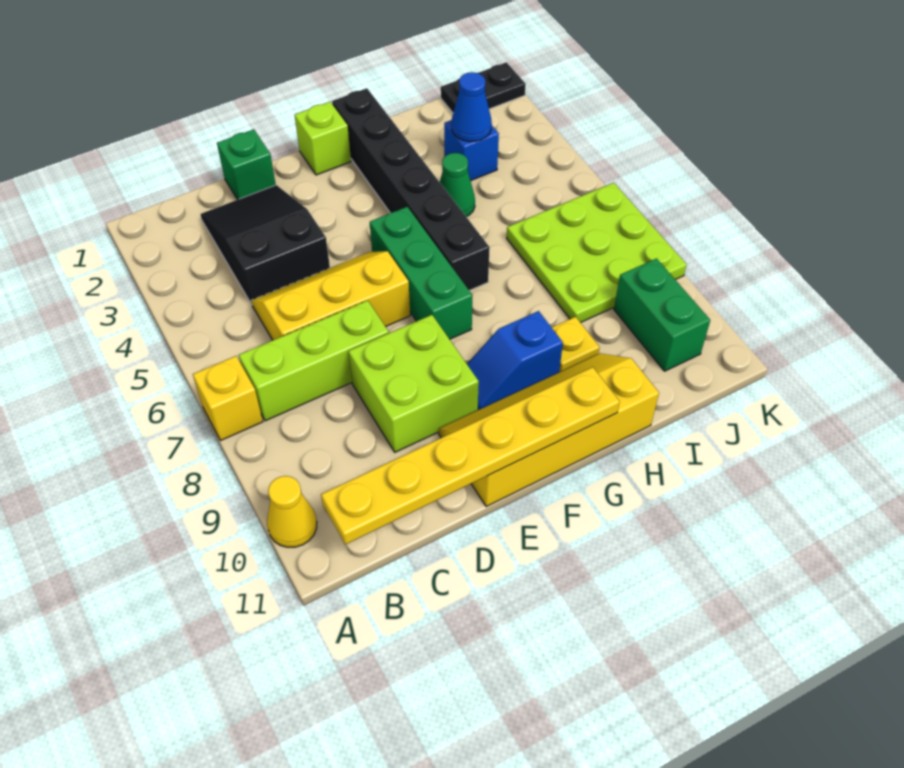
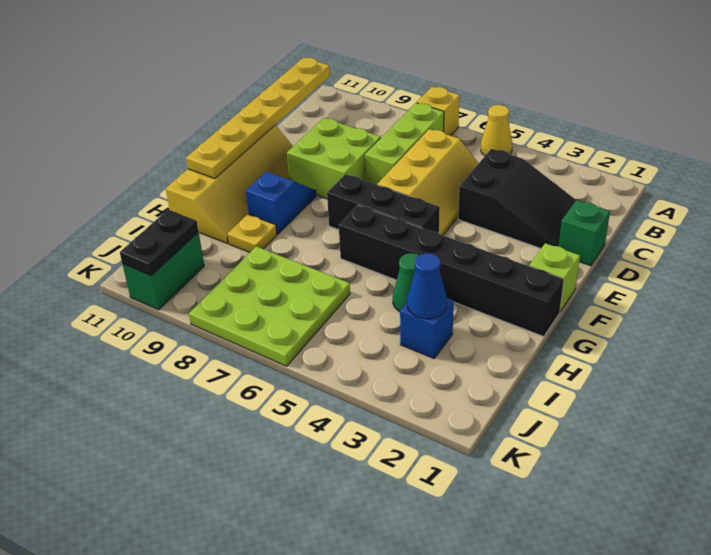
yellow cone A10 level 1 -> yellow cone A5 level 1
green brick F5:F7 level 1 -> black brick F5:F7 level 1
black plate J1:K1 level 1 -> black plate J10:K10 level 2
green brick J9:J10 level 1 -> green brick J10:K10 level 1

